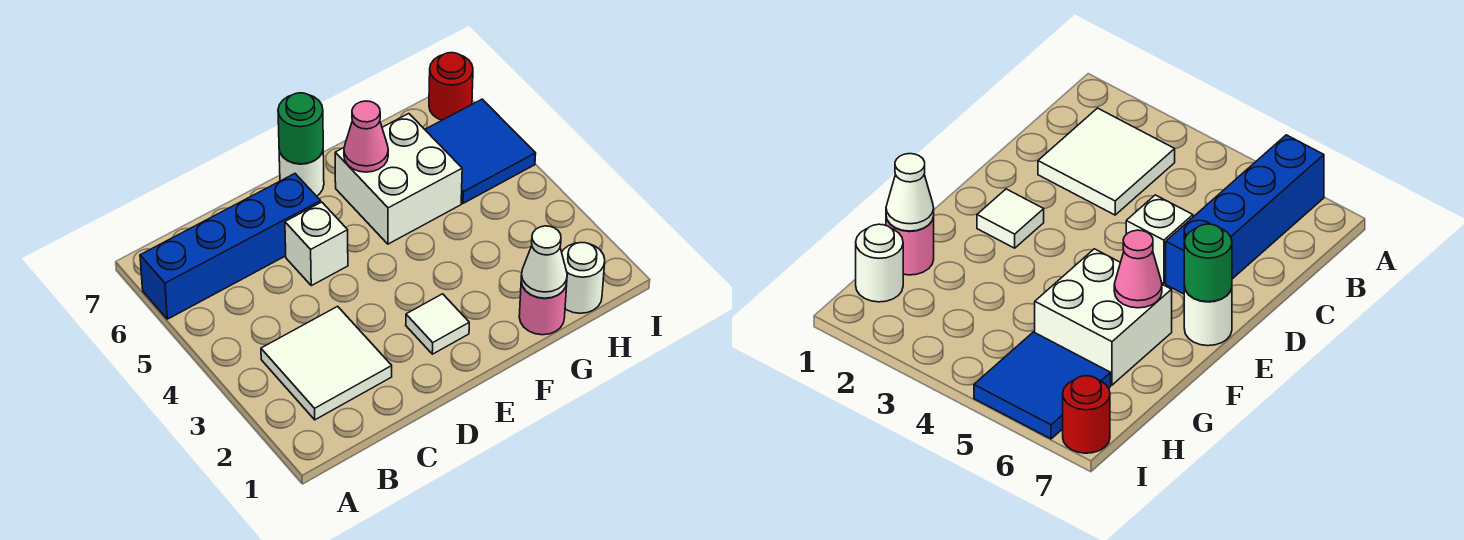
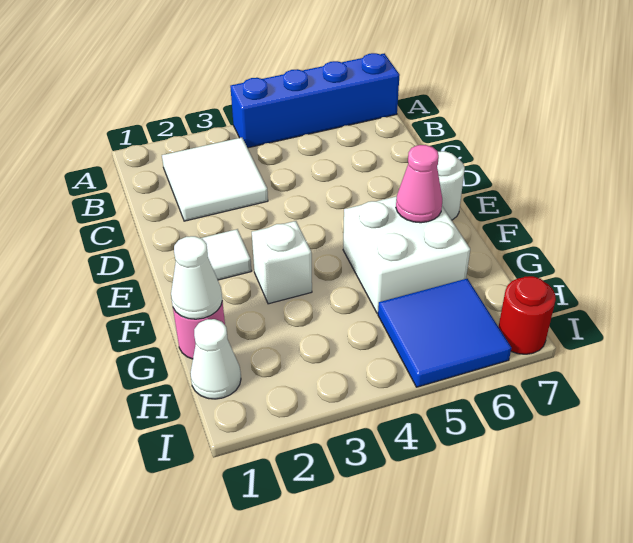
blue brick A6:D6 level 1 -> blue brick A4:A7 level 1
white brick D5 level 1 -> white brick F3 level 1
green round brick E7 level 2 -> none
white round brick H1 level 1 -> white cone H1 level 1

